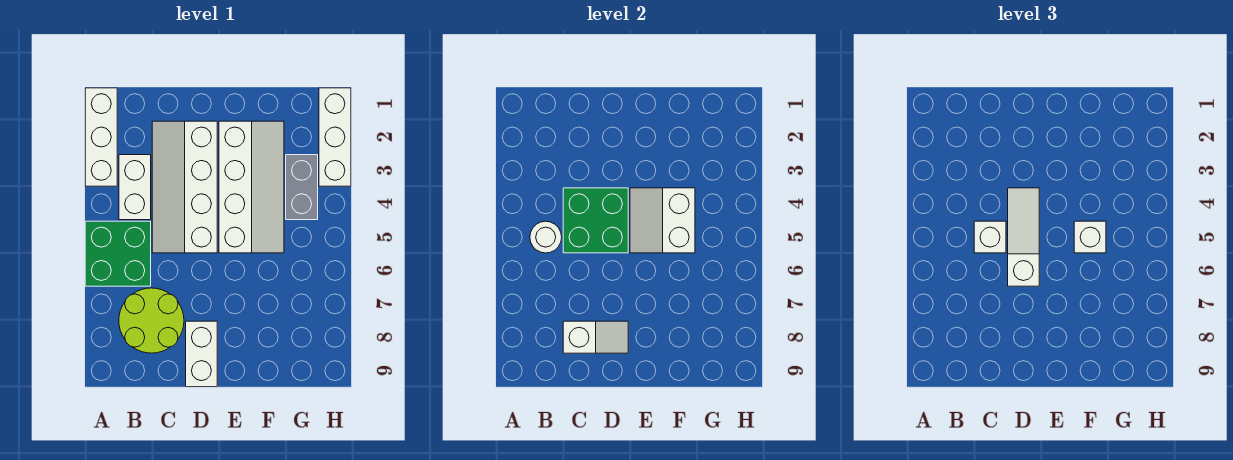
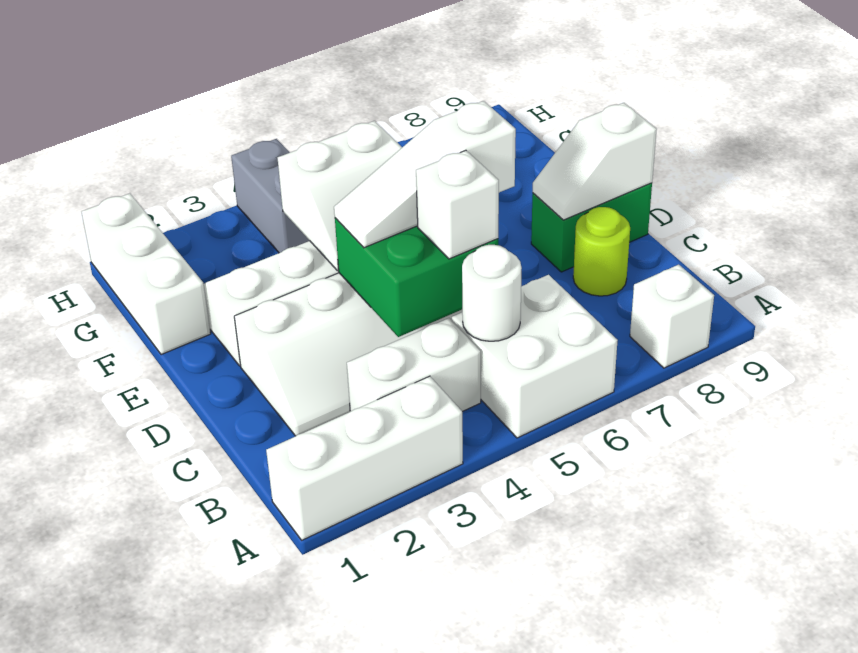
green brick A5:B6 level 1 -> white brick A5:B6 level 1
lime round brick B7:C8 level 1 -> lime round brick C8 level 1
white slope C8:D8 level 2 top C -> white slope D8:D9 level 2 top 9
white brick D8:D9 level 1 -> green brick D8:D9 level 1
white brick F5 level 3 -> white brick A8 level 1
grey brick G3:G4 level 1 -> grey brick G4:H4 level 1
white brick H1:H3 level 1 -> white brick F1:H1 level 1

